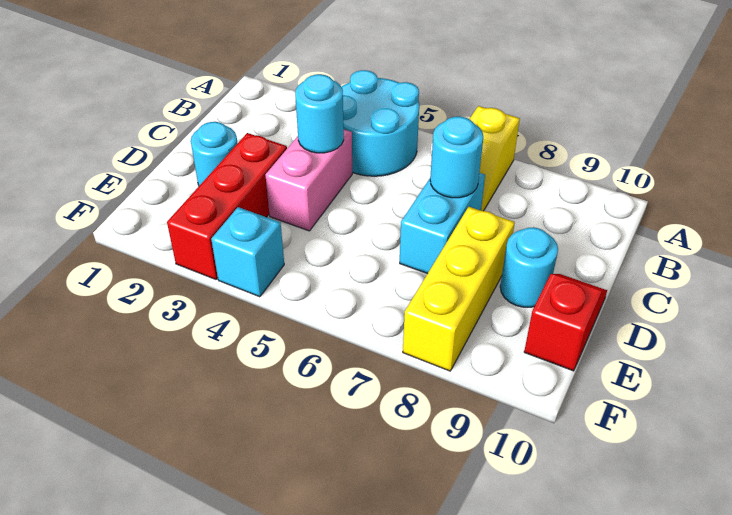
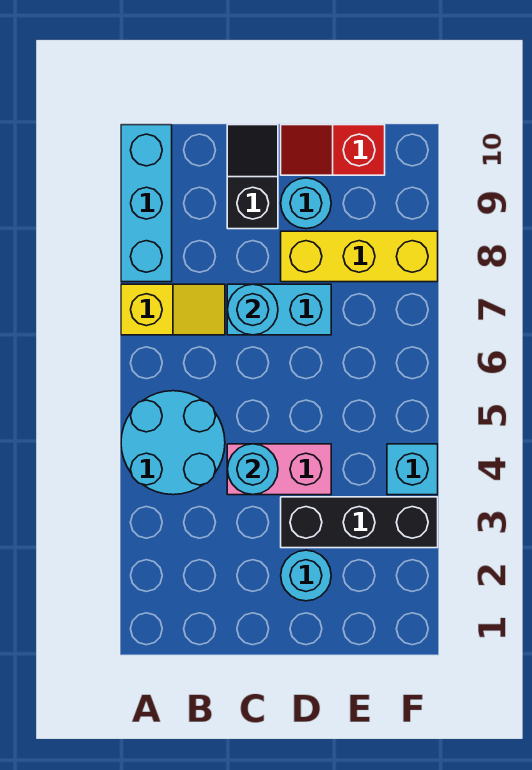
none -> cyan brick A8:A10 level 1
none -> black slope C9:C10 level 1 top 9
red brick D3:F3 level 1 -> black brick D3:F3 level 1

